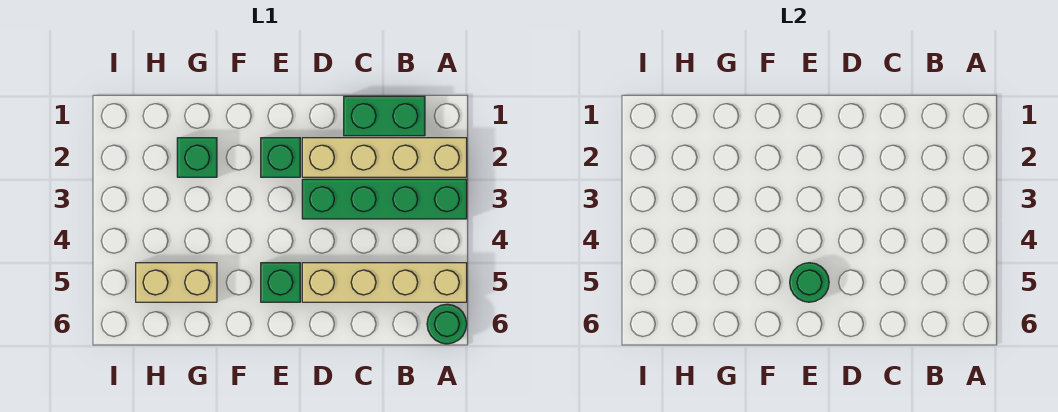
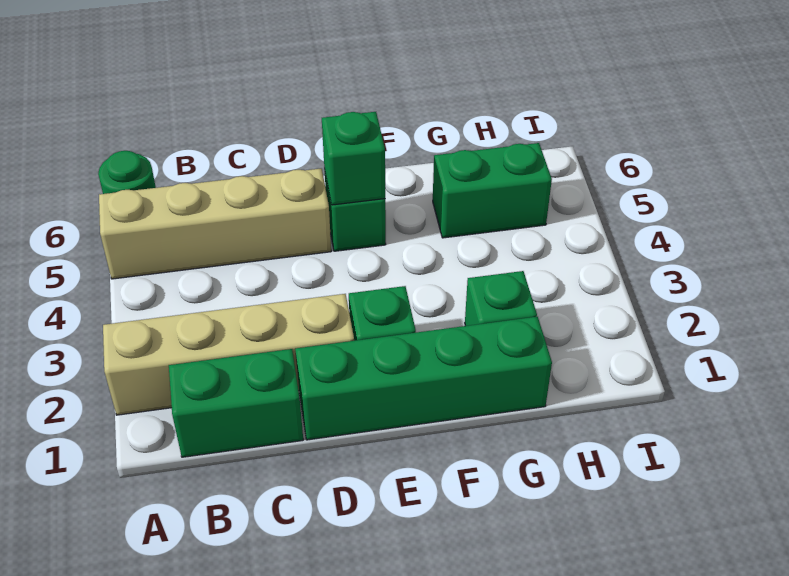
green brick A3:D3 level 1 -> green brick D1:G1 level 1
green round brick E5 level 2 -> green brick E5 level 2
tan brick G5:H5 level 1 -> green brick G5:H5 level 1

